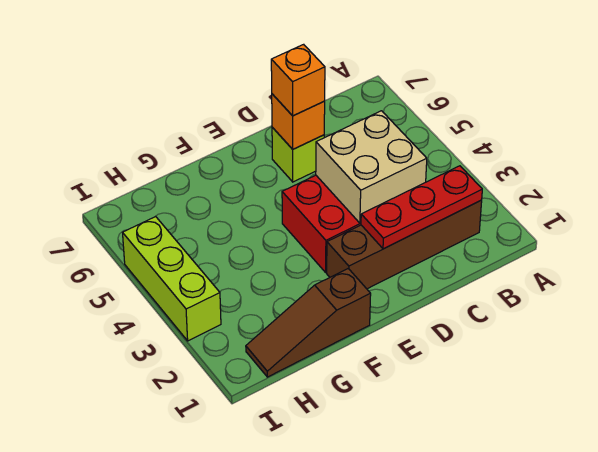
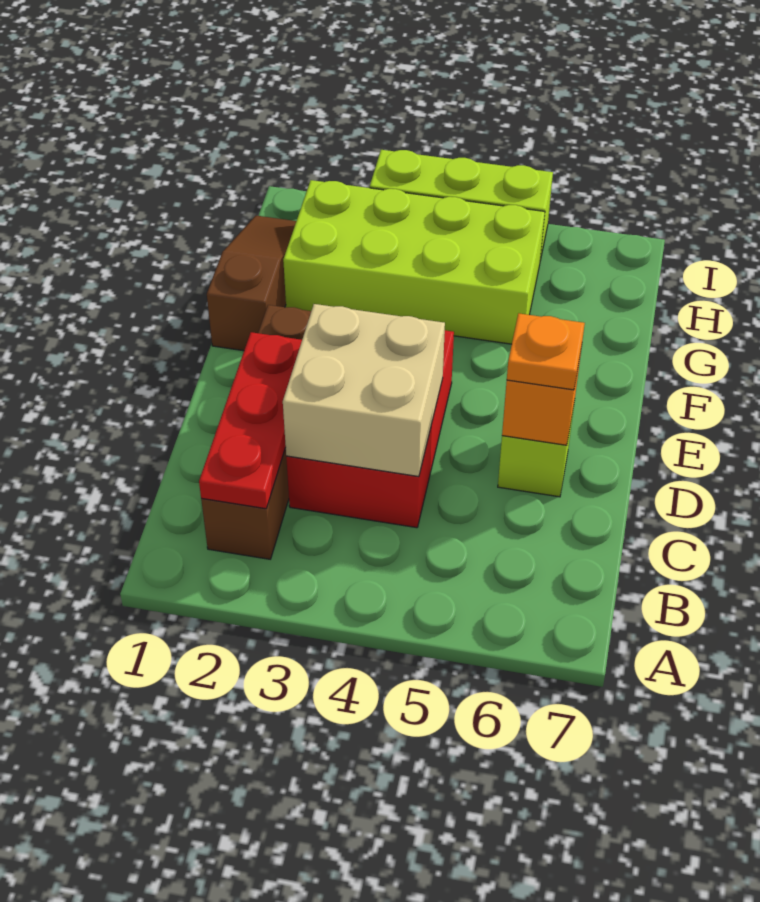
orange brick D6 level 3 -> orange plate D6 level 3
none -> lime brick G2:H5 level 1

